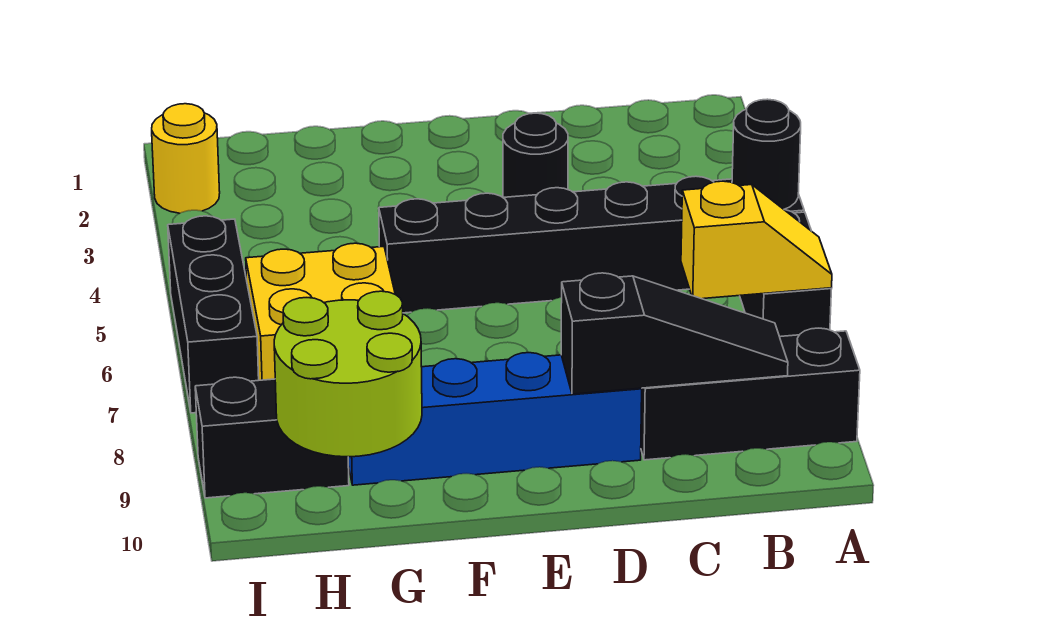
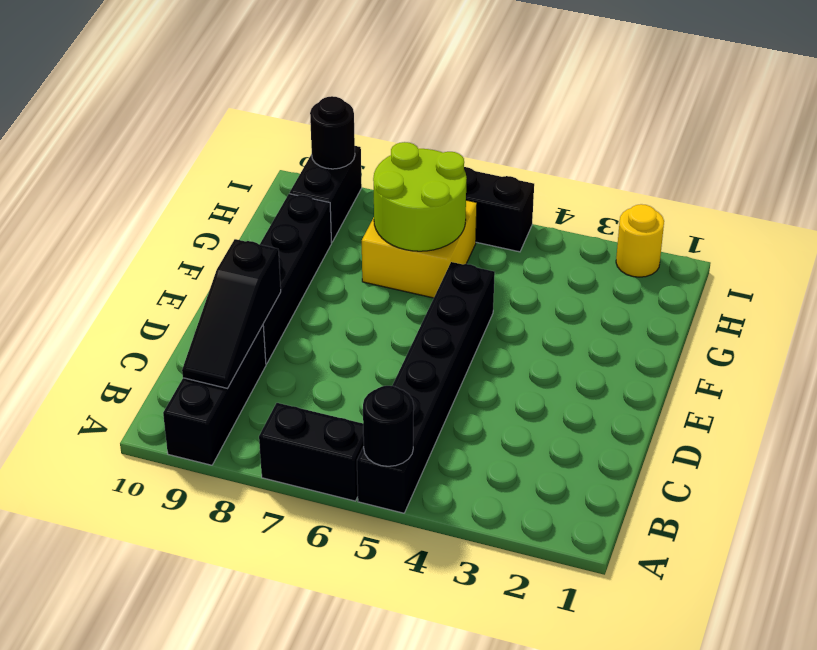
yellow slope A7:B7 level 2 top B -> none
black round brick D3 level 1 -> black round brick I9 level 2
blue brick D9:G9 level 1 -> black brick D9:G9 level 1
lime round brick G9:H10 level 2 -> lime round brick G6:H7 level 2

